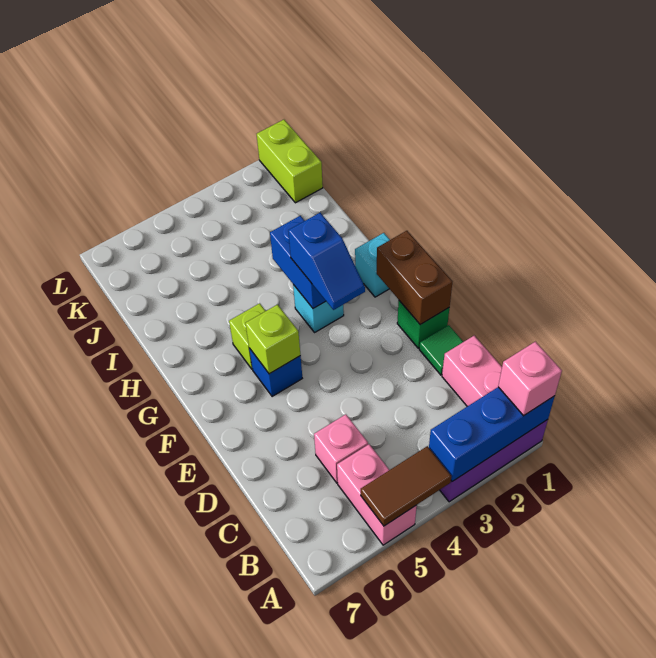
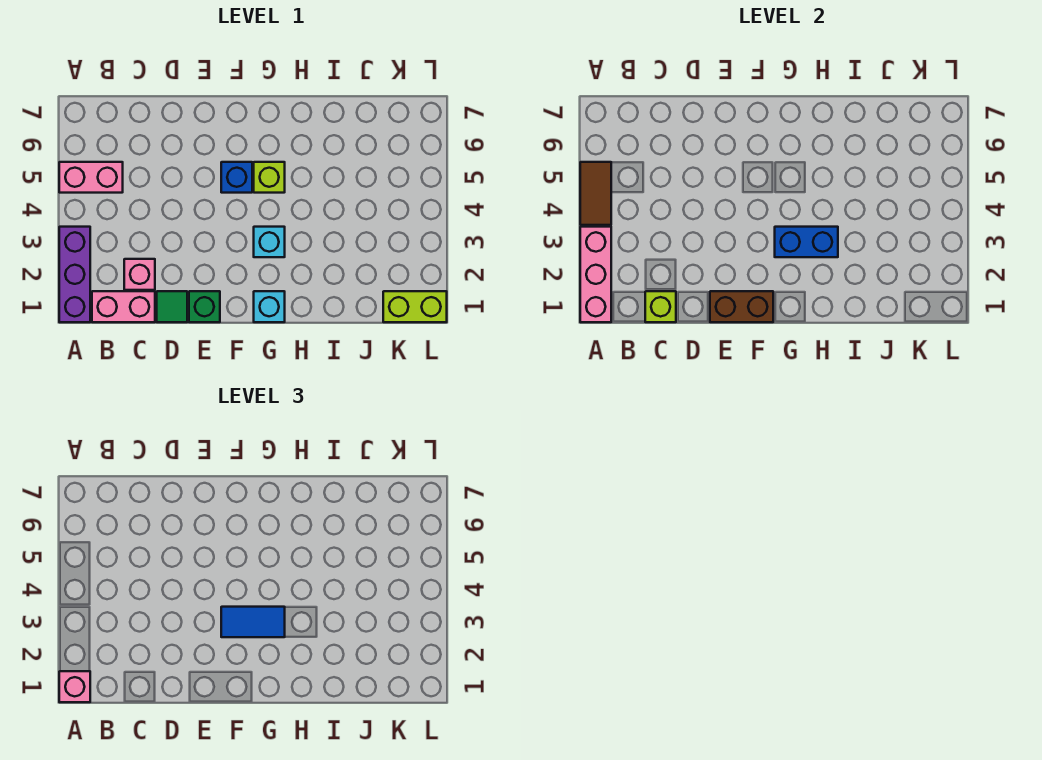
blue brick A1:A3 level 2 -> pink brick A1:A3 level 2
pink brick C5 level 1 -> pink brick C2 level 1
blue slope F3:G3 level 3 top G -> blue tile F3:G3 level 3
lime brick F5 level 2 -> lime brick C1 level 2

